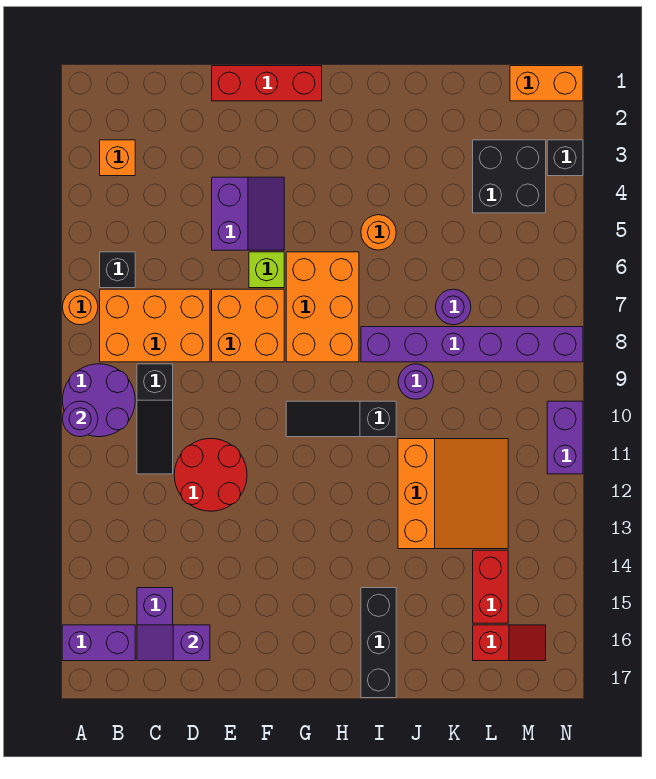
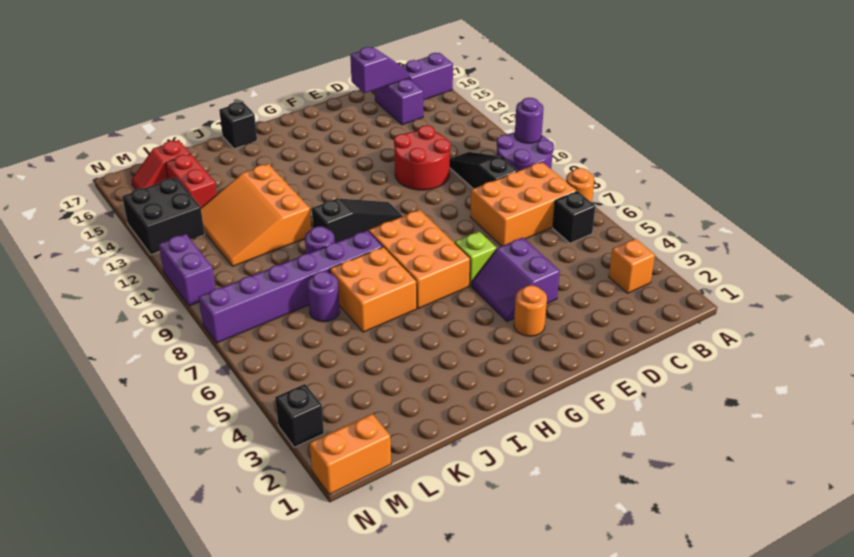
red brick E1:G1 level 1 -> none
orange brick E7:F8 level 1 -> orange brick I6:J7 level 1
orange round brick I5 level 1 -> orange round brick F3 level 1
black brick I15:I17 level 1 -> black brick I17 level 1
black brick L3:M4 level 1 -> black brick M13:N14 level 1

